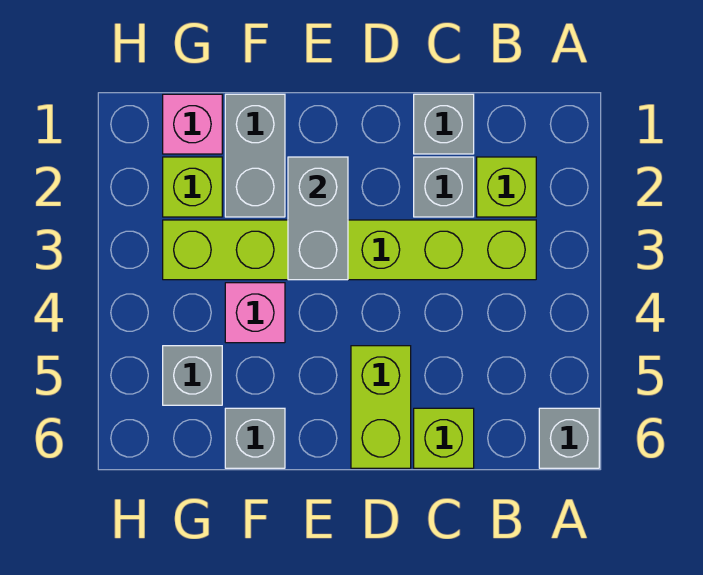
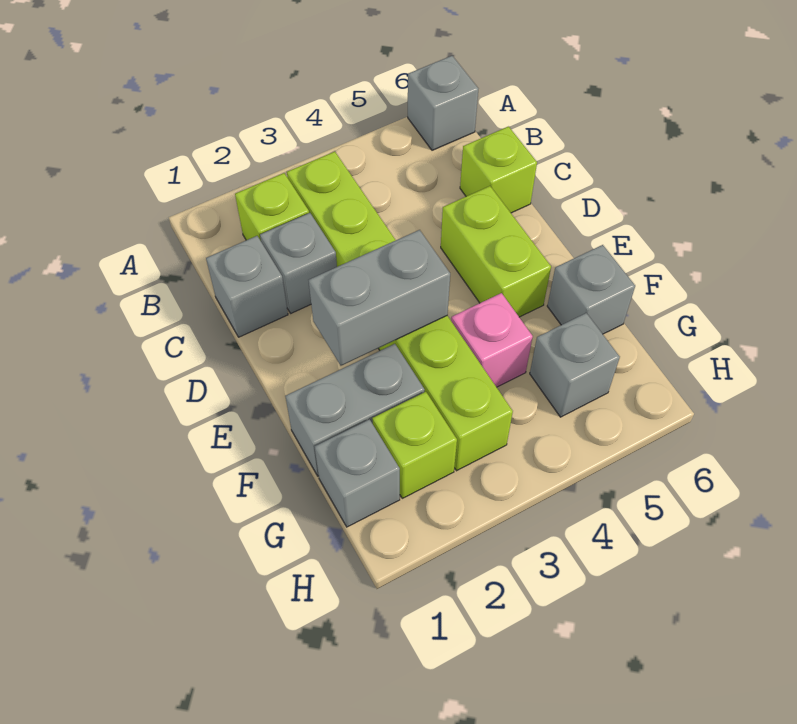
lime brick D5:D6 level 1 -> lime brick D5:E5 level 1
pink brick G1 level 1 -> grey brick G1 level 1

